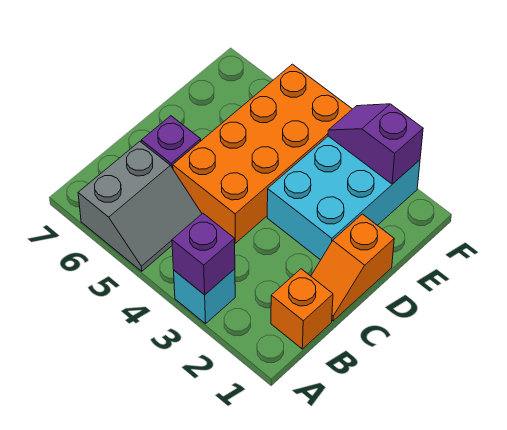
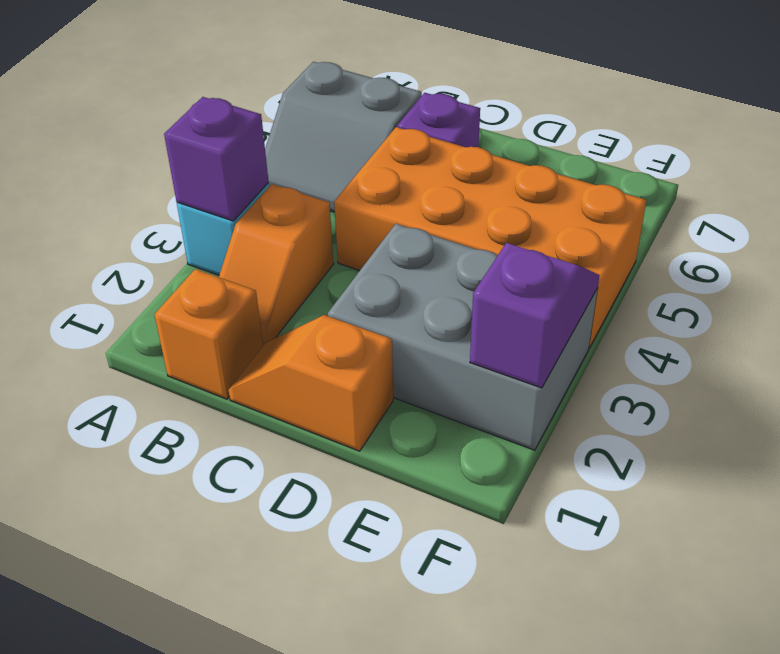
none -> orange slope B2:B3 level 1 top 3
cyan brick D2:F3 level 1 -> grey brick D2:F3 level 1

